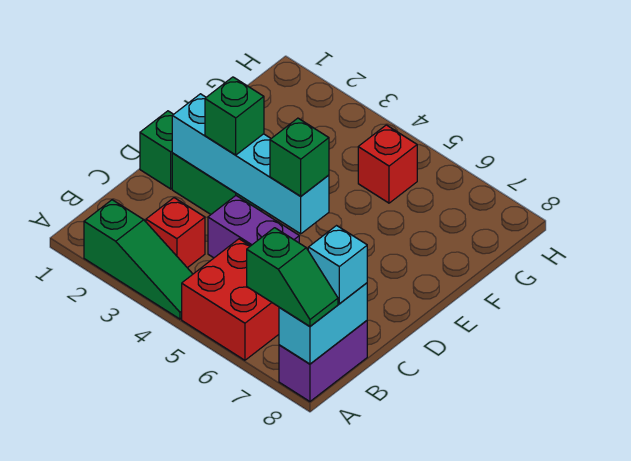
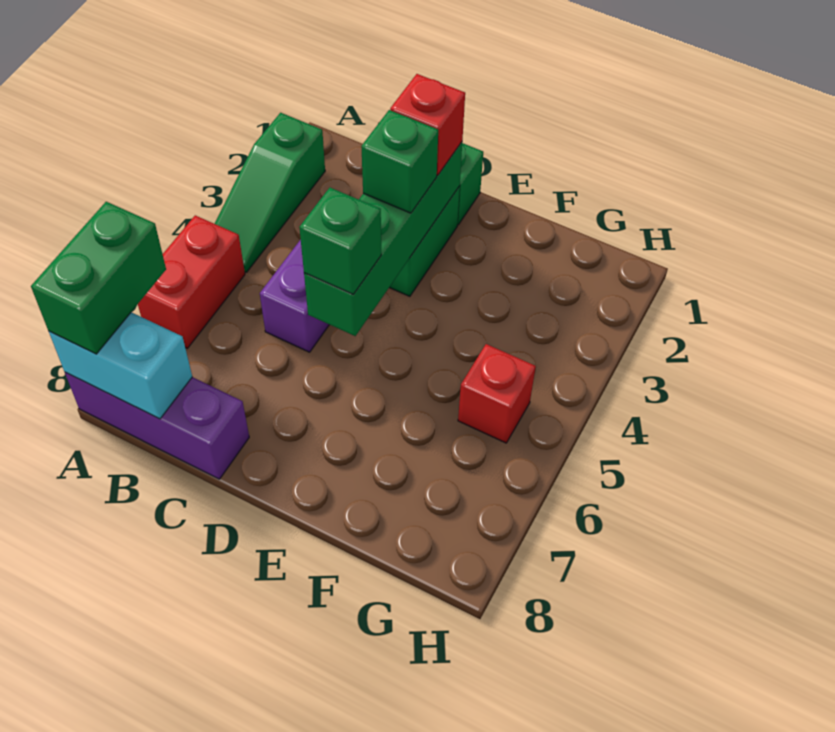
red brick A5:B6 level 1 -> red brick A5:A6 level 1
green slope A7:A8 level 3 top 7 -> green brick A7:A8 level 3
purple brick A8:B8 level 1 -> purple brick A8:C8 level 1
red brick B3 level 1 -> red brick D2 level 3
cyan brick B8 level 3 -> none
cyan brick D2:D5 level 2 -> green brick D2:D5 level 2

